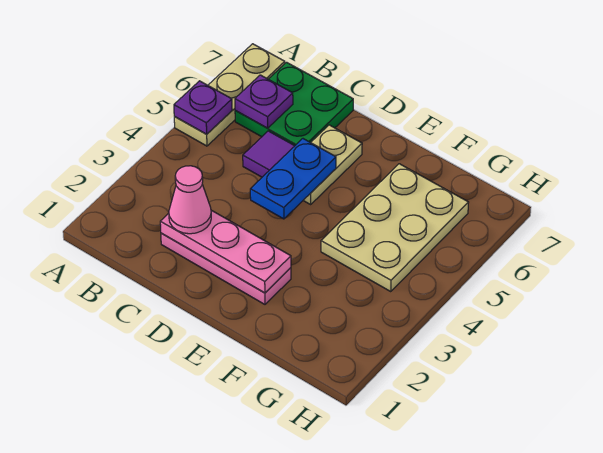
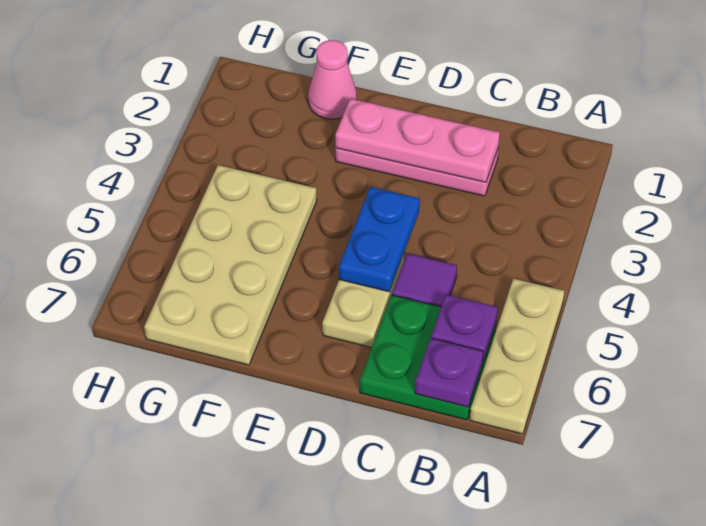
purple plate A5 level 2 -> purple plate B7 level 2
pink cone C2 level 3 -> pink cone F1 level 1
tan plate F4:G6 level 1 -> tan plate F4:G7 level 1

